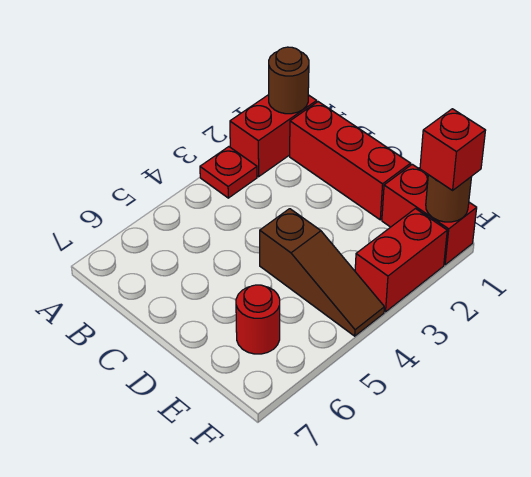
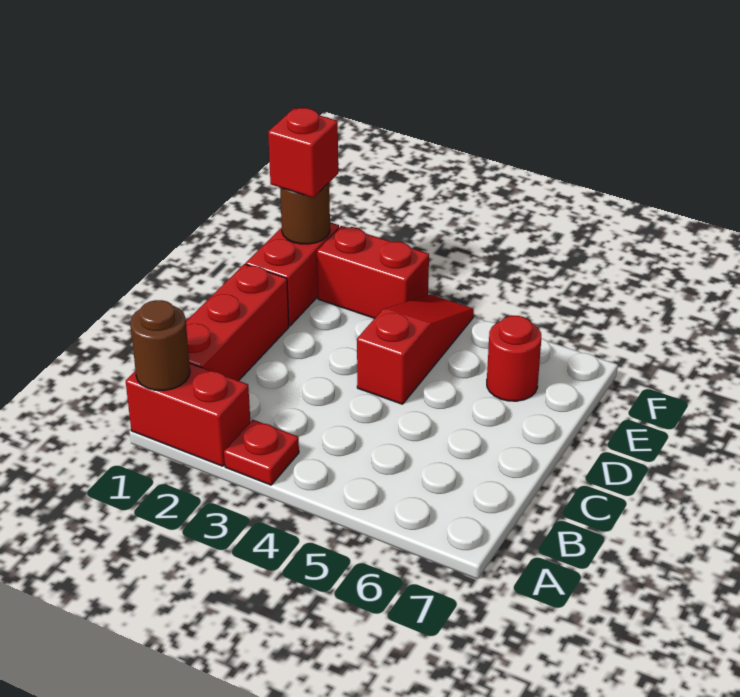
brown slope D4:F4 level 1 top D -> red slope D4:F4 level 1 top D

